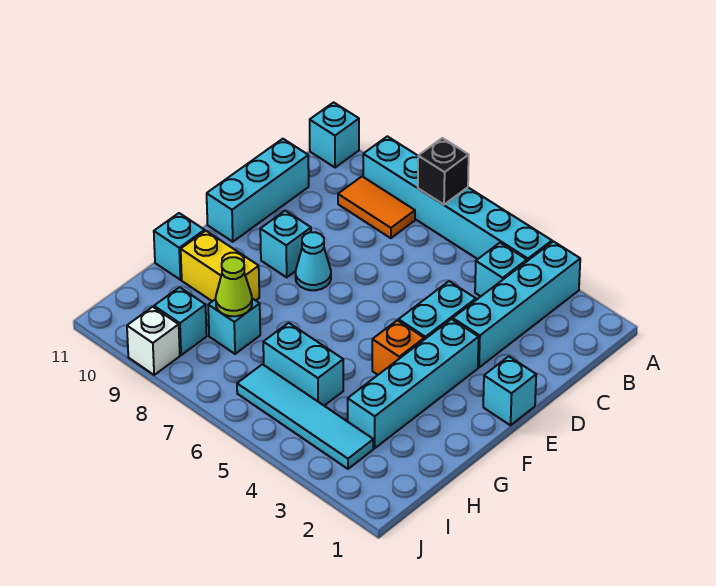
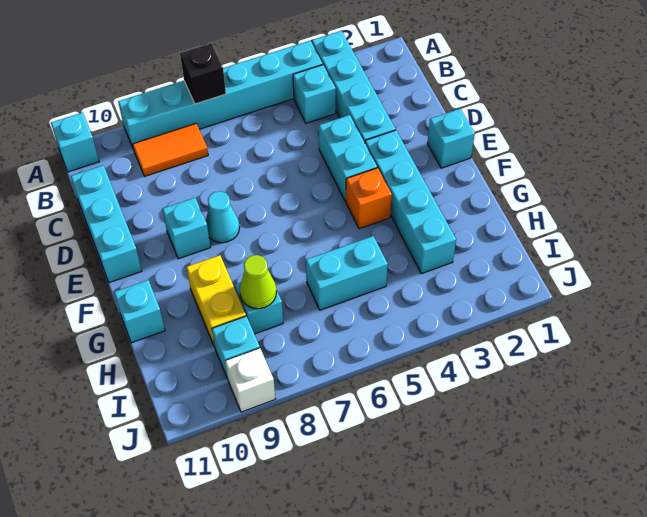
yellow brick G9:G10 level 1 -> yellow brick G9:H9 level 1
cyan tile I3:I6 level 1 -> none

